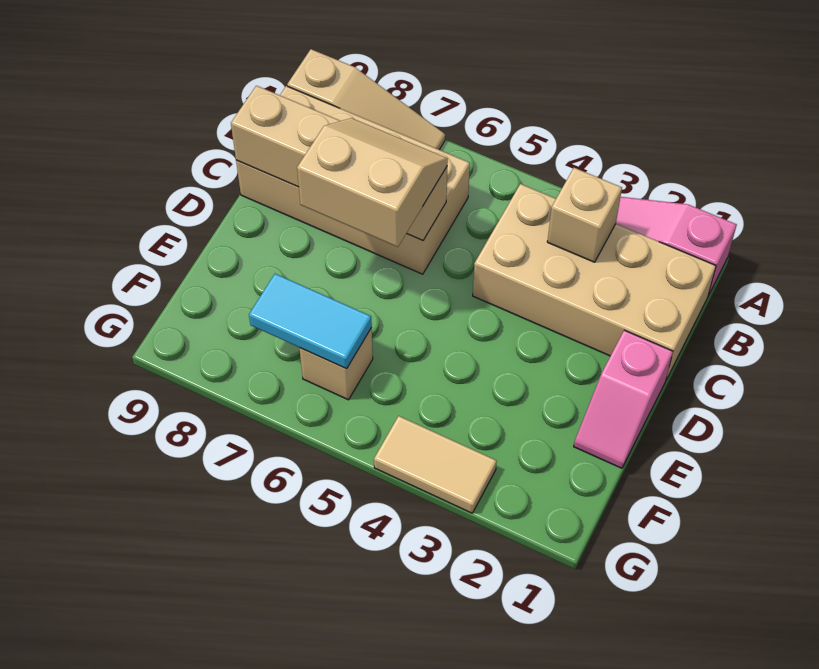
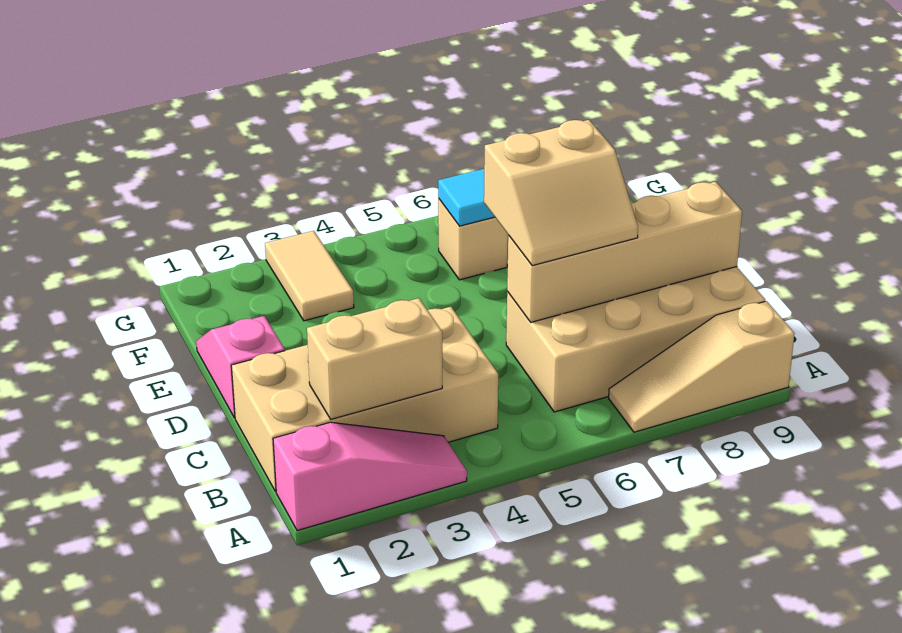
tan brick B3 level 2 -> tan brick B2:B3 level 2
tan tile G3:G4 level 1 -> tan tile F3:G3 level 1

